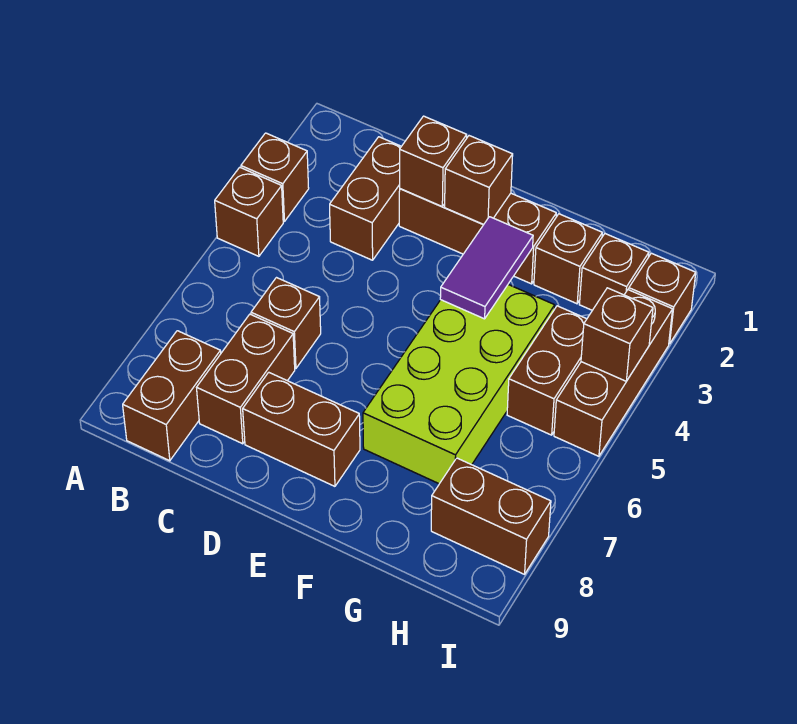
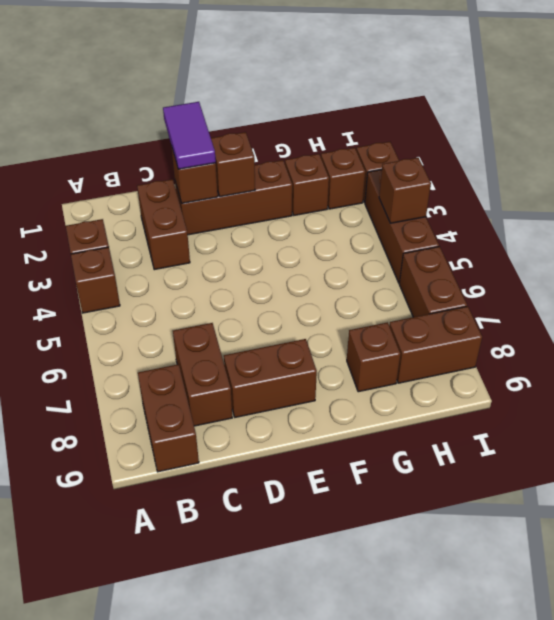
brown brick C6 level 1 -> brown brick G8 level 1
purple tile F3:F4 level 2 -> purple tile D1:D2 level 3
lime brick F4:G7 level 1 -> none
brown brick H4:H5 level 1 -> brown brick I6:I7 level 1

